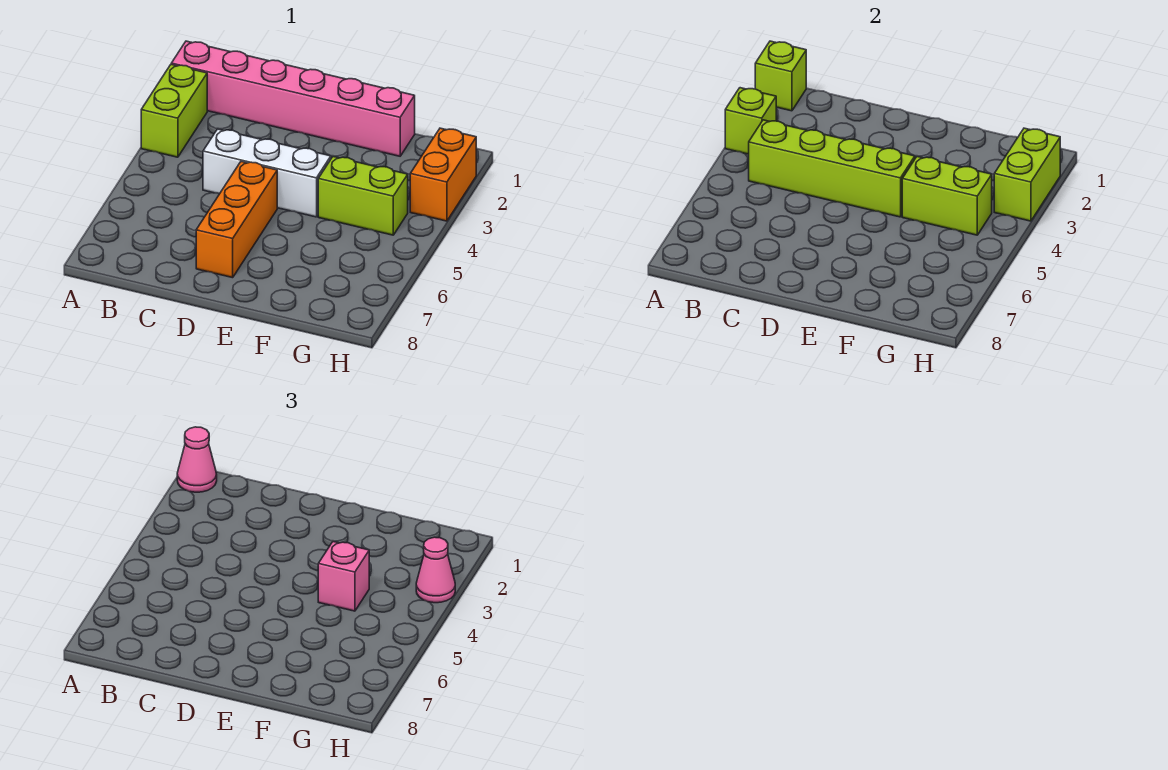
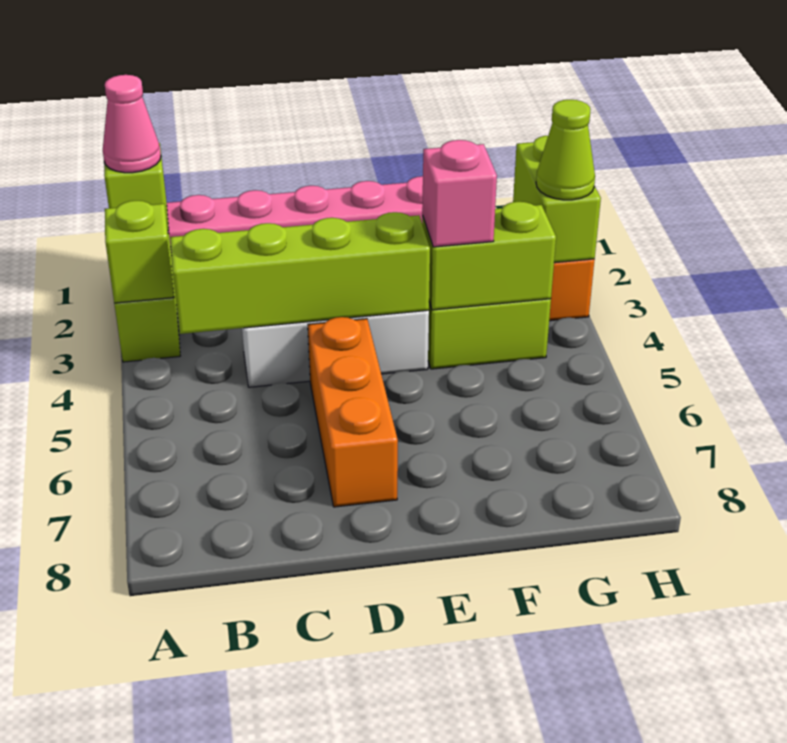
pink cone H3 level 3 -> lime cone H3 level 3

